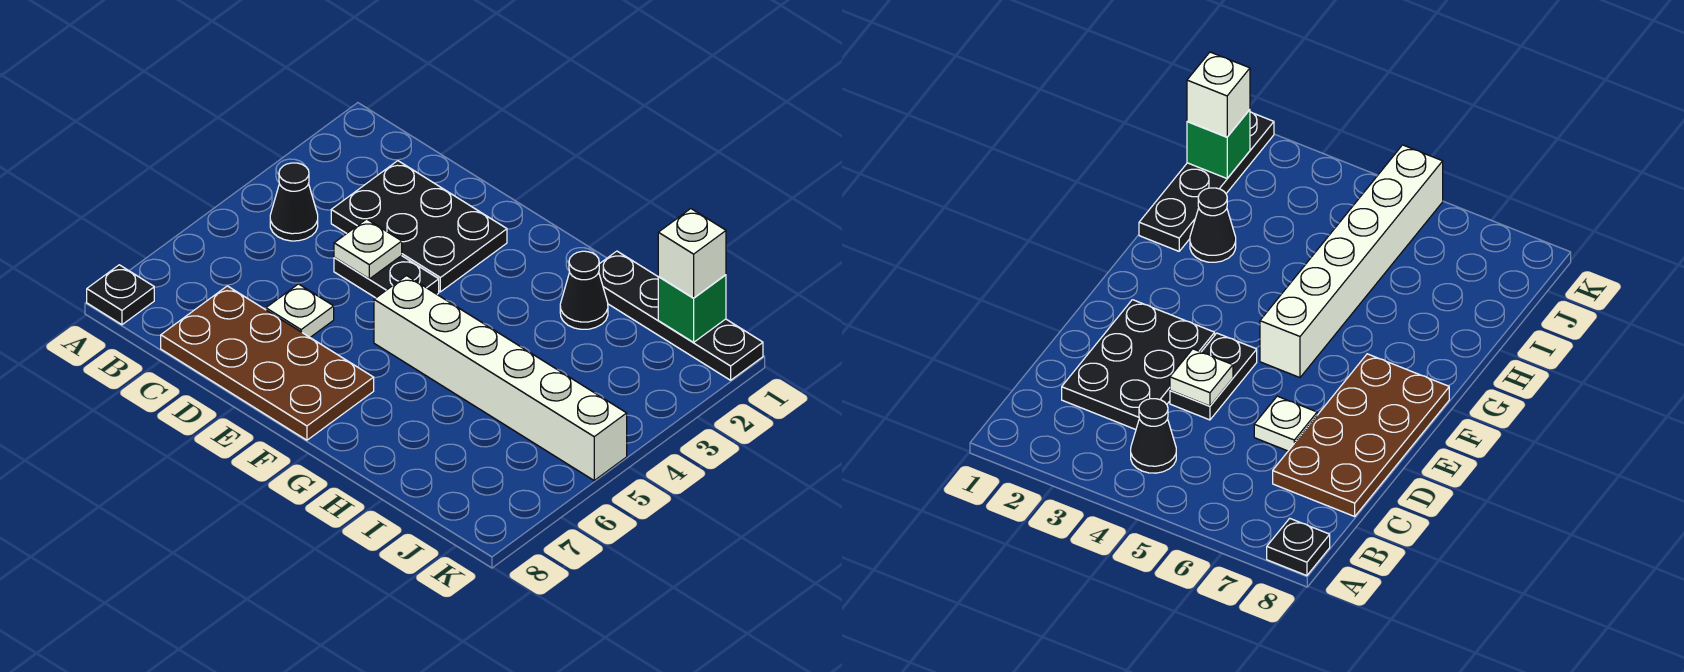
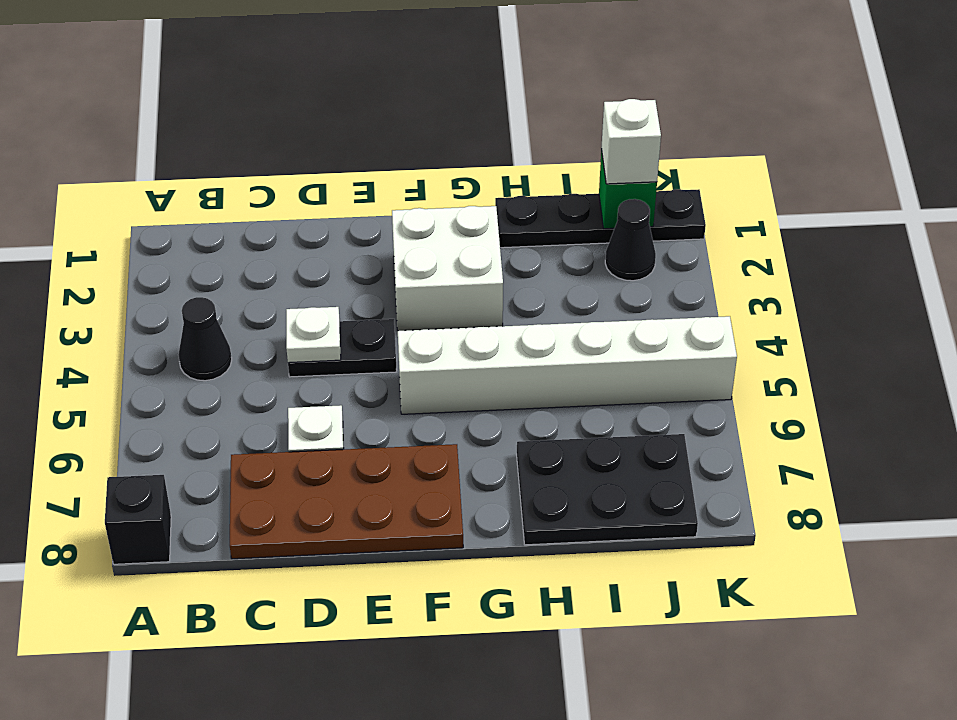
black plate A8 level 1 -> black brick A8 level 1
black plate C2:E3 level 1 -> black plate H7:J8 level 1
none -> white brick F2:G3 level 1
black cone H2 level 1 -> black cone J2 level 1

